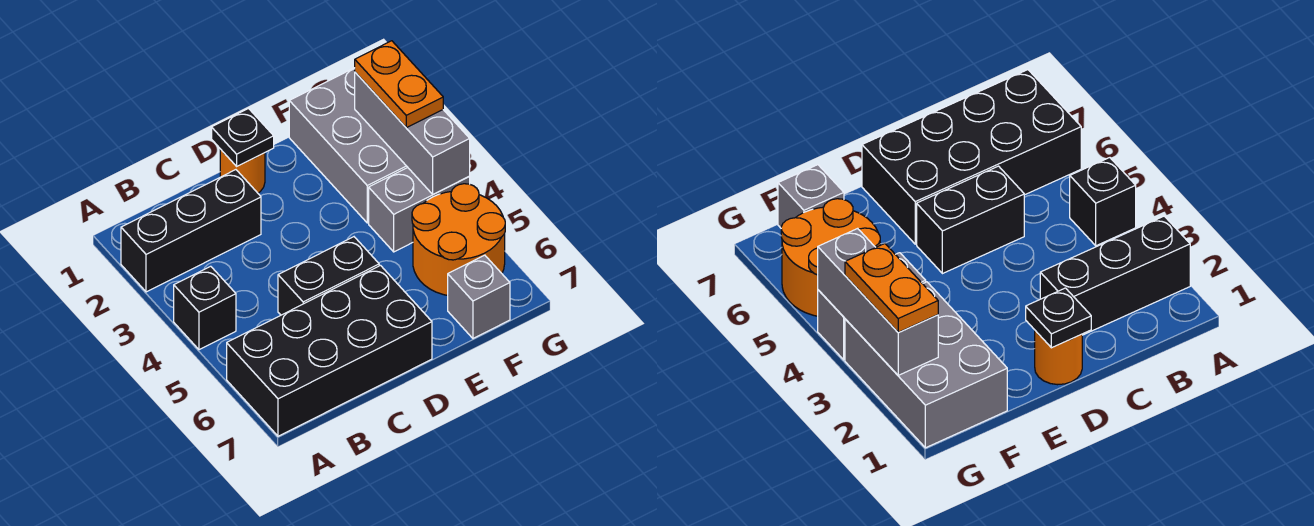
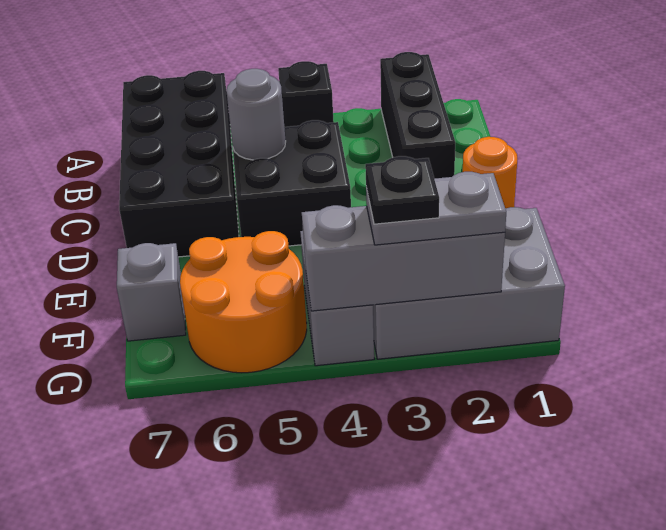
black brick C5:D5 level 1 -> black brick C4:D5 level 1
none -> grey round brick C5 level 2
black plate D1 level 2 -> black plate G3 level 4
orange plate G2:G3 level 3 -> grey plate G2:G3 level 3

